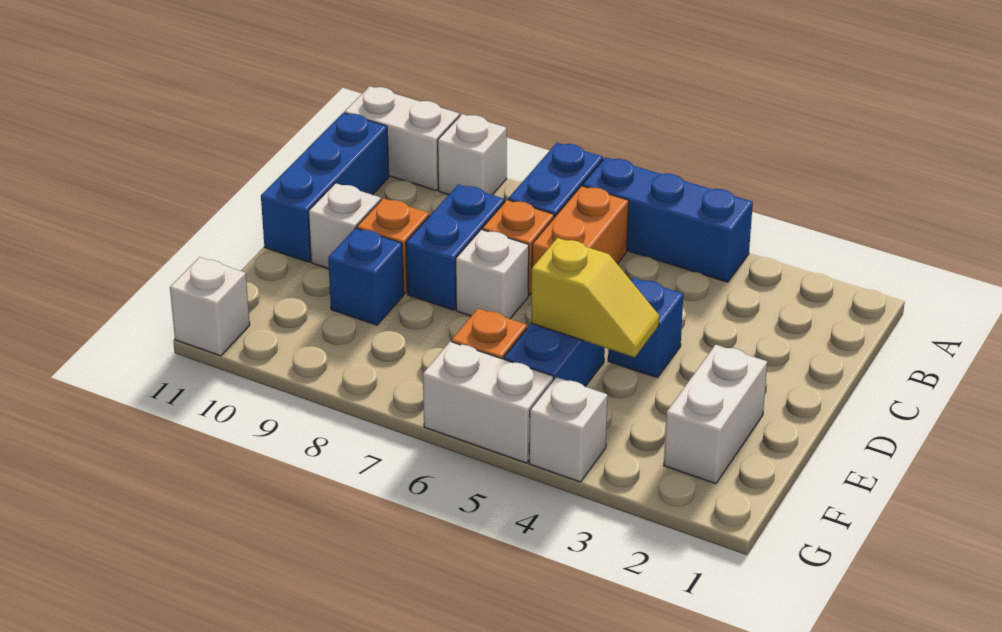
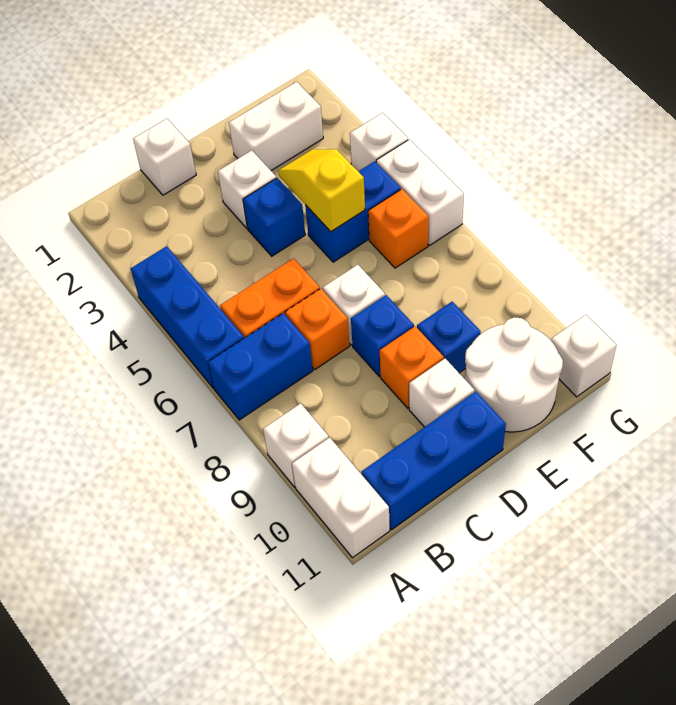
none -> white brick C1 level 1
blue brick C8:D8 level 1 -> blue brick D8 level 1
none -> white brick D3 level 1
none -> white round brick E10:F11 level 1

